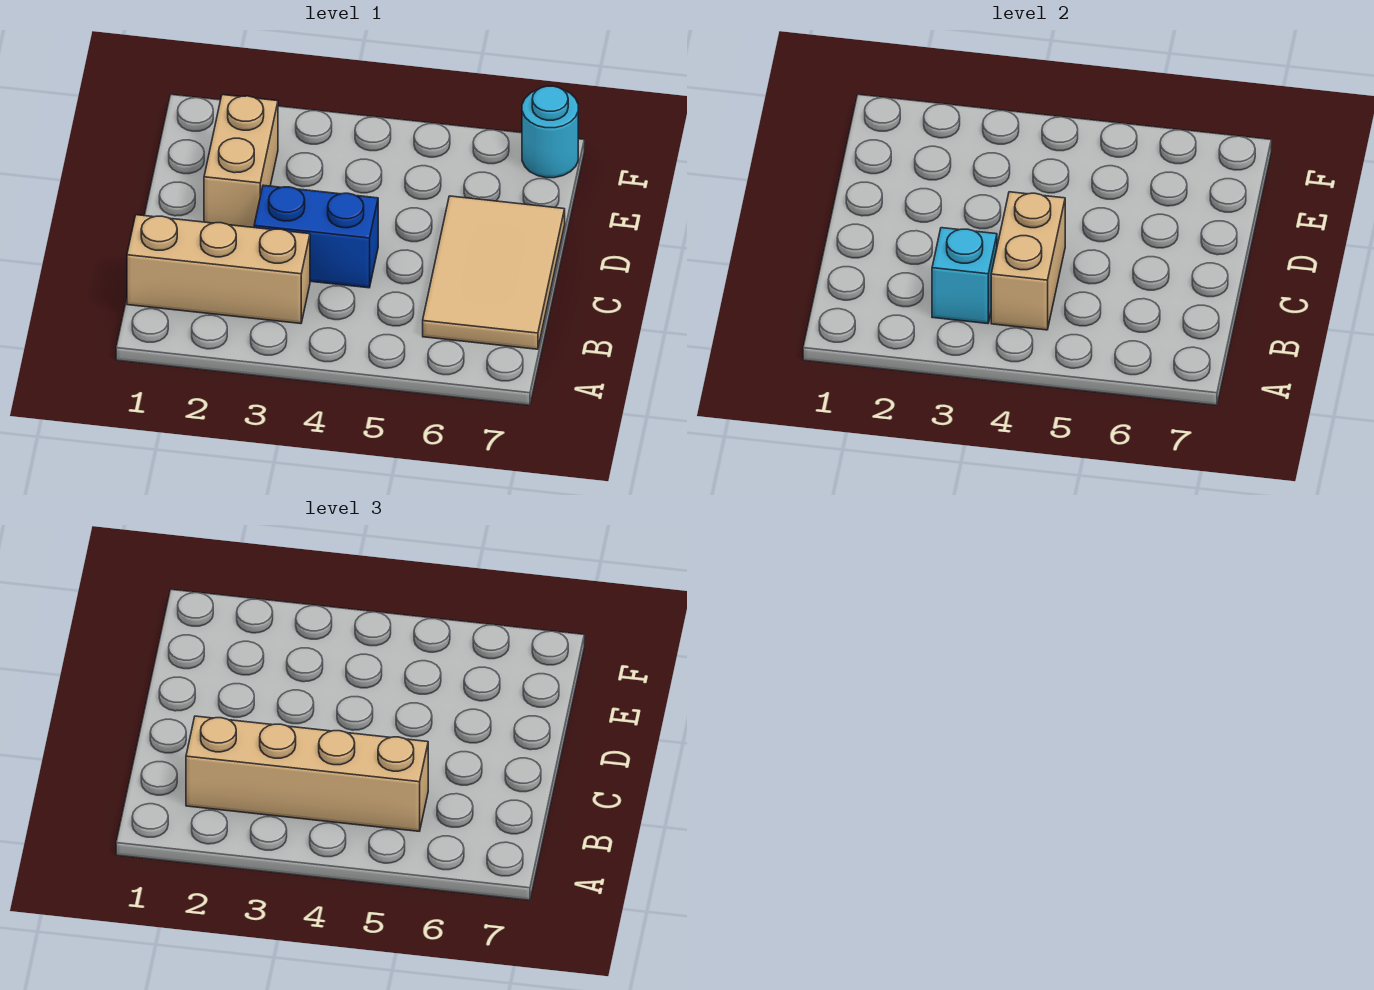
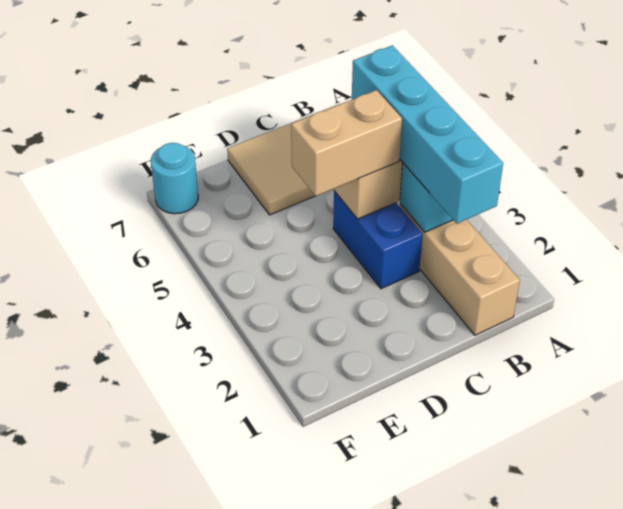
tan brick B2:B5 level 3 -> cyan brick B2:B5 level 3
tan brick D2:E2 level 1 -> tan brick C4:D4 level 3

